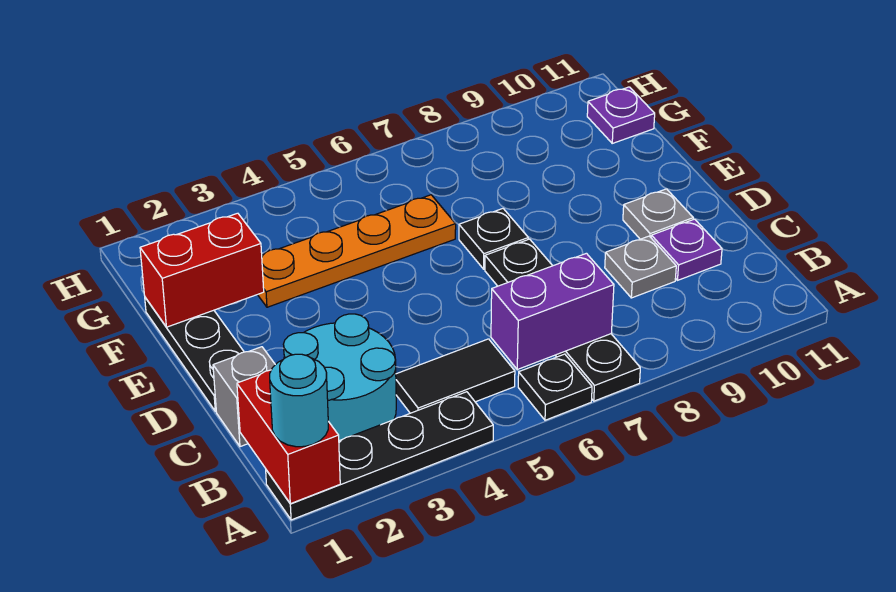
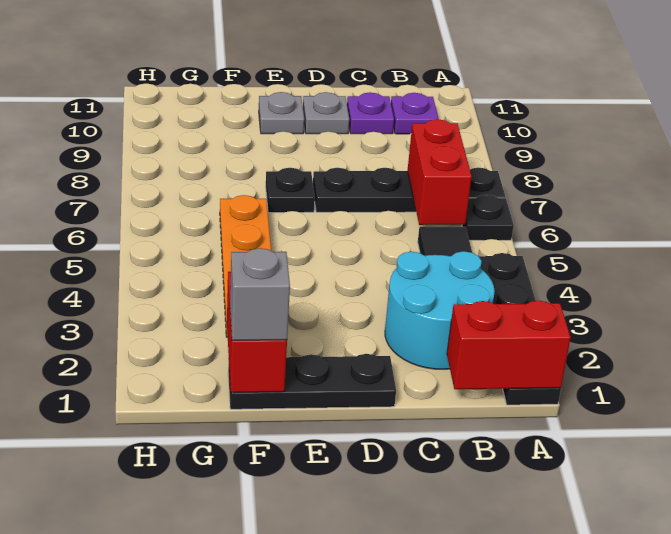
cyan round brick A1 level 3 -> none
purple brick B6:B7 level 2 -> red brick B6:B7 level 2
grey brick C1 level 1 -> grey brick F1 level 3
grey plate C9 level 1 -> grey plate E10 level 1
purple plate G11 level 1 -> purple plate B10 level 1

